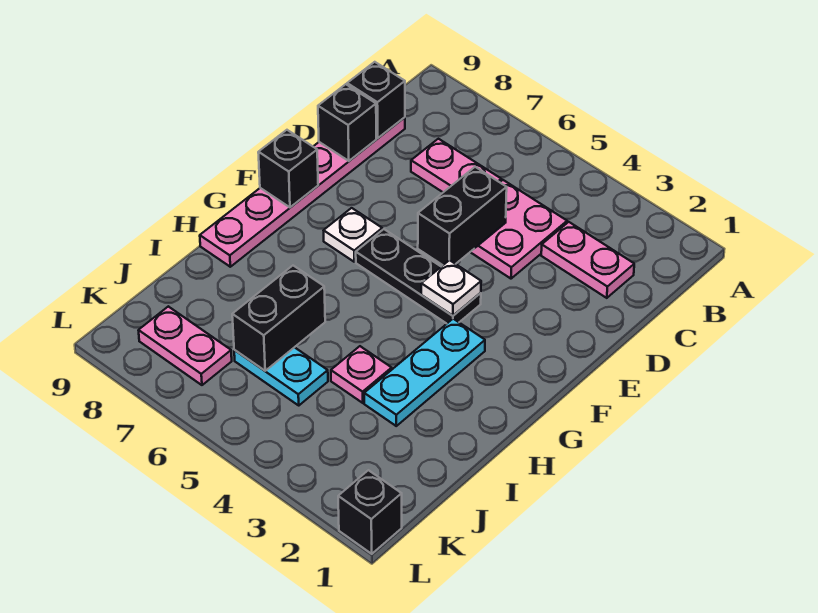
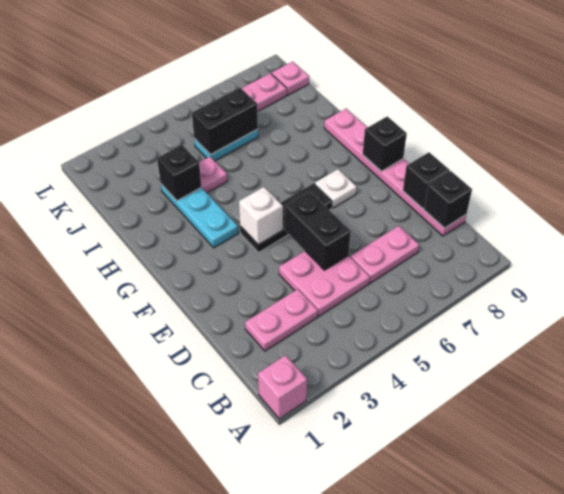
none -> pink brick A1 level 1
white plate F4 level 2 -> white brick F4 level 2
black brick I6:J6 level 2 -> black brick J5:J6 level 2
none -> pink plate K9 level 1
black brick L1 level 1 -> black brick I3 level 2

